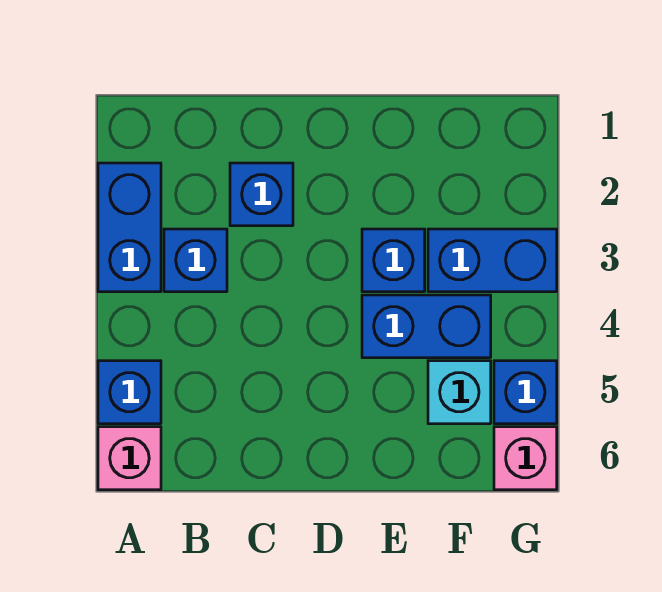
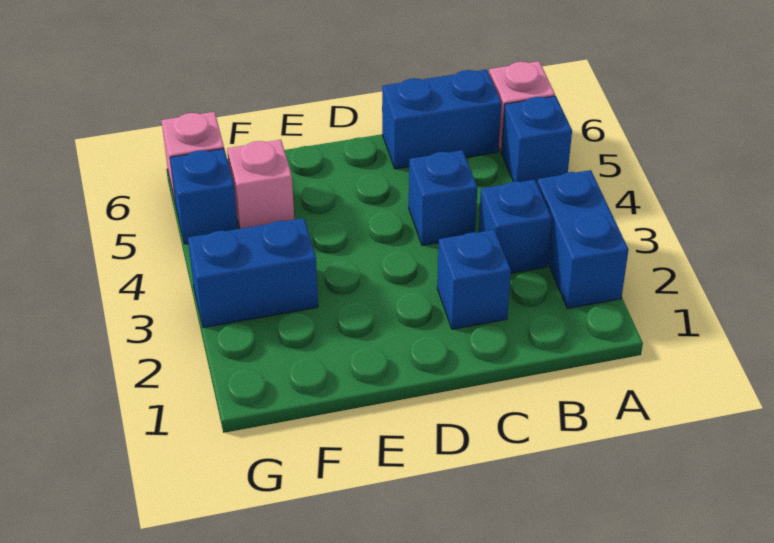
blue brick E3 level 1 -> blue brick C4 level 1
blue brick E4:F4 level 1 -> blue brick B6:C6 level 1
cyan brick F5 level 1 -> pink brick F5 level 1

